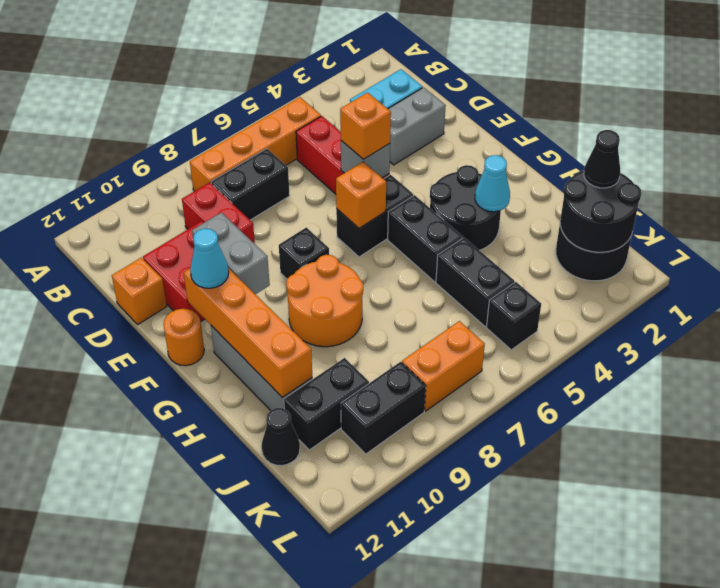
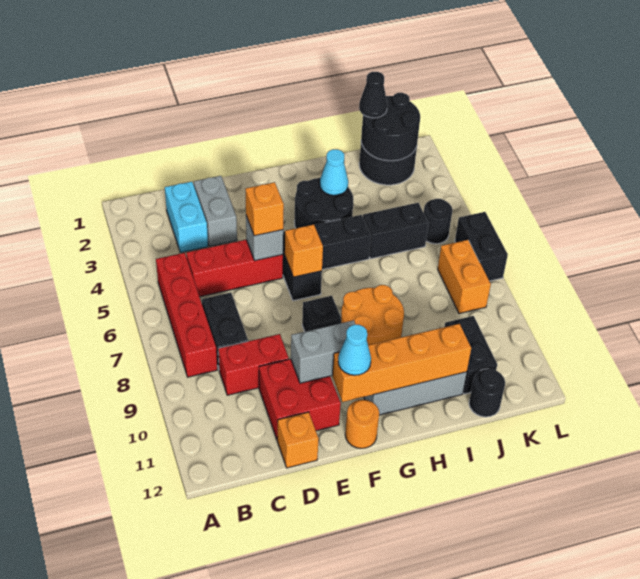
orange brick B5:B8 level 1 -> red brick B5:B8 level 1
black cone J12 level 1 -> black round brick J12 level 1
black brick K5 level 1 -> black round brick K5 level 1
black brick K9:K10 level 1 -> black brick L6:L7 level 1

